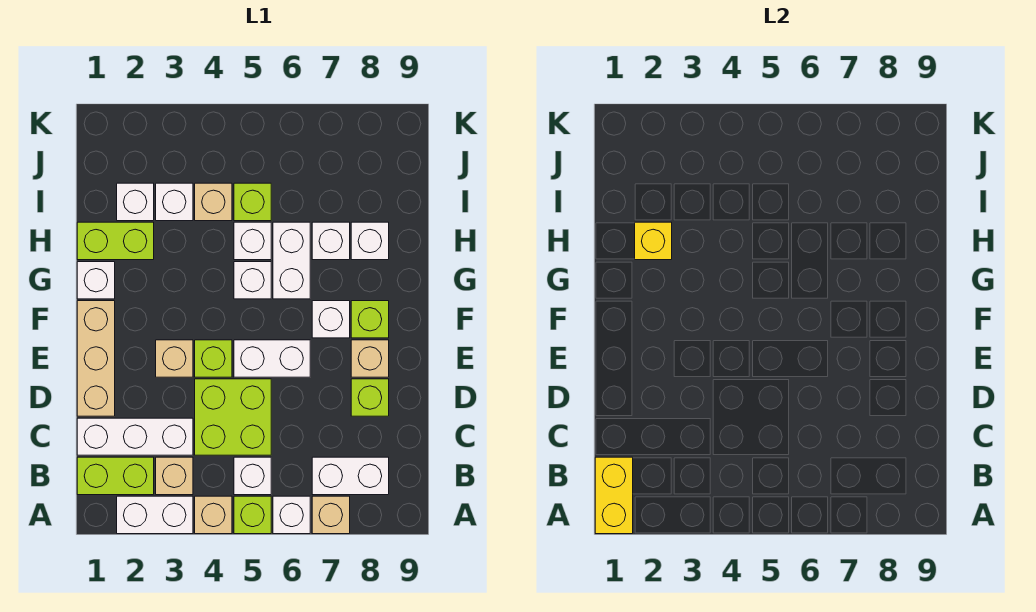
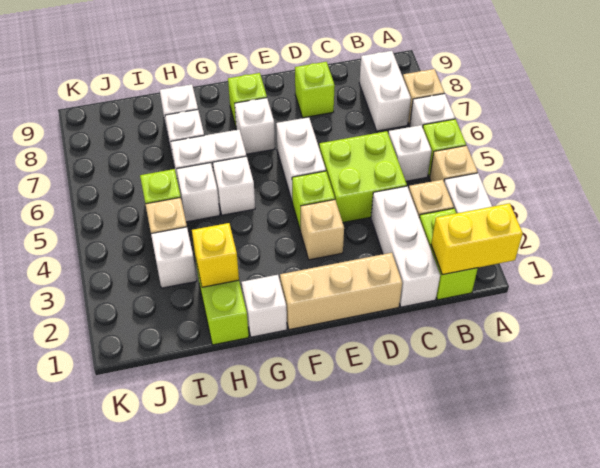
tan brick E8 level 1 -> none
white brick I2 level 1 -> none

